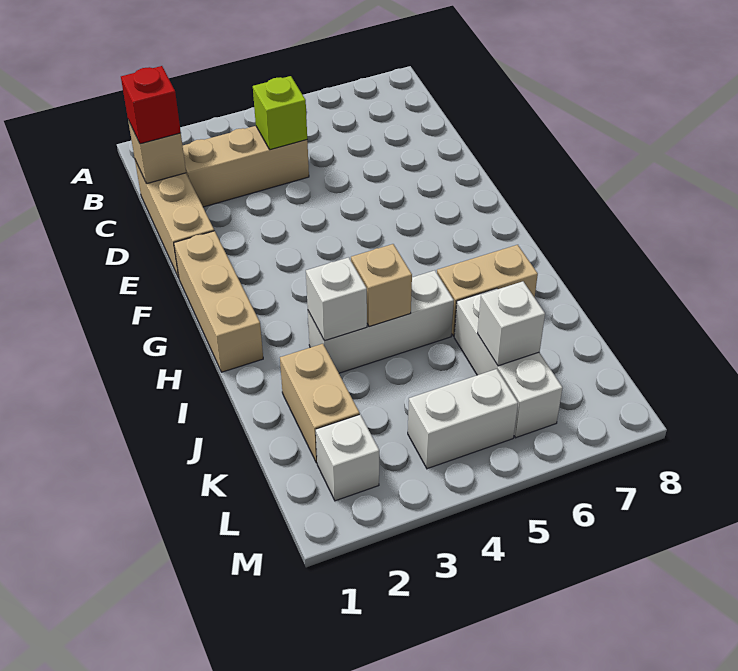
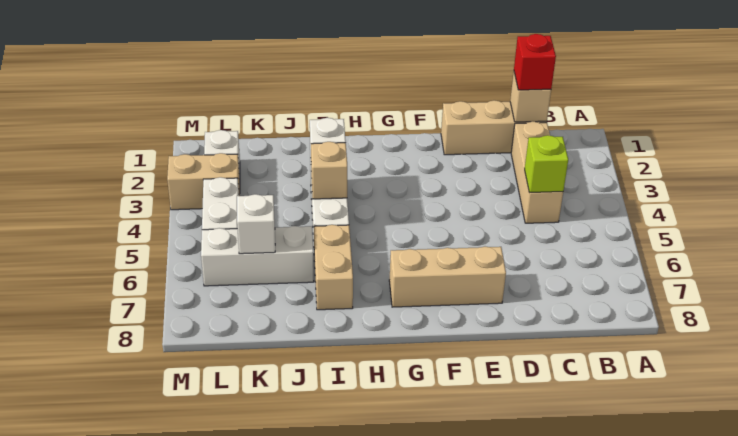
tan brick F1:H1 level 1 -> tan brick E7:G7 level 1
tan brick J2:K2 level 1 -> tan brick L3:M3 level 1

